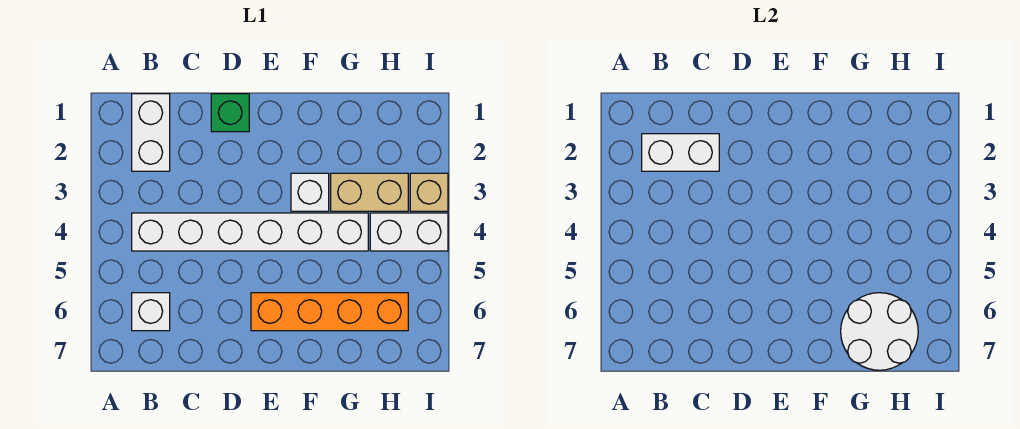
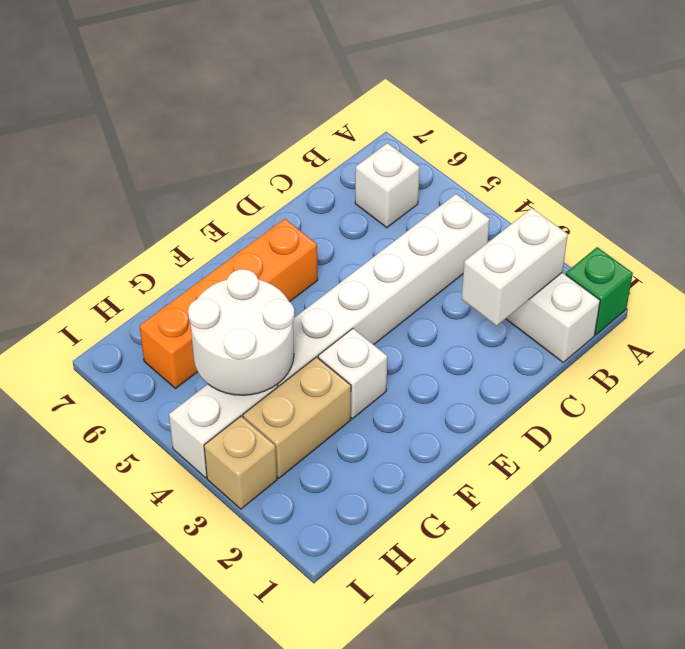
green brick D1 level 1 -> green brick A1 level 1
white round brick G6:H7 level 2 -> white round brick G4:H5 level 2

